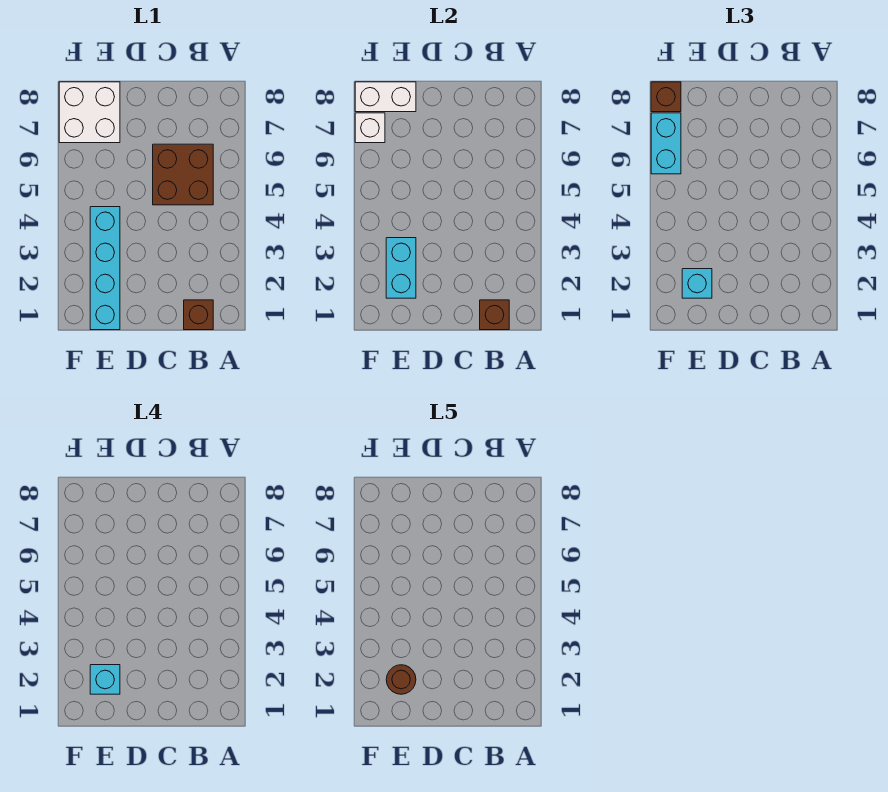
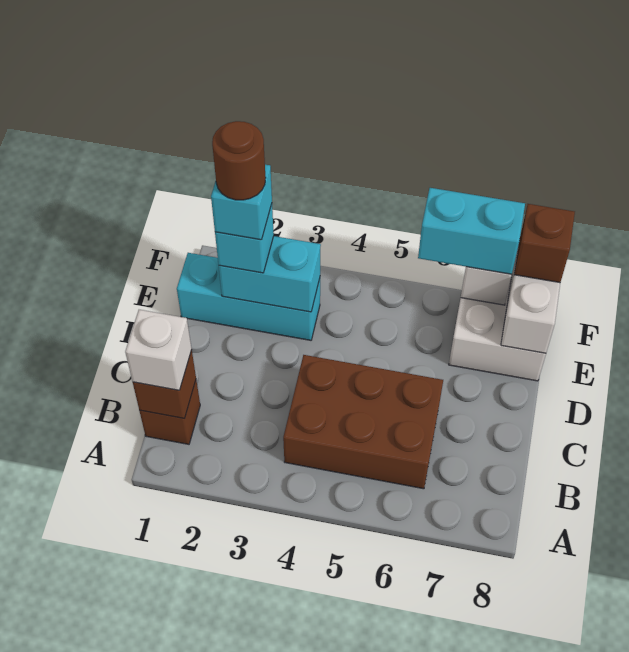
none -> white brick B1 level 3
brown brick B5:C6 level 1 -> brown brick B4:C6 level 1
cyan brick E1:E4 level 1 -> cyan brick E1:E3 level 1

